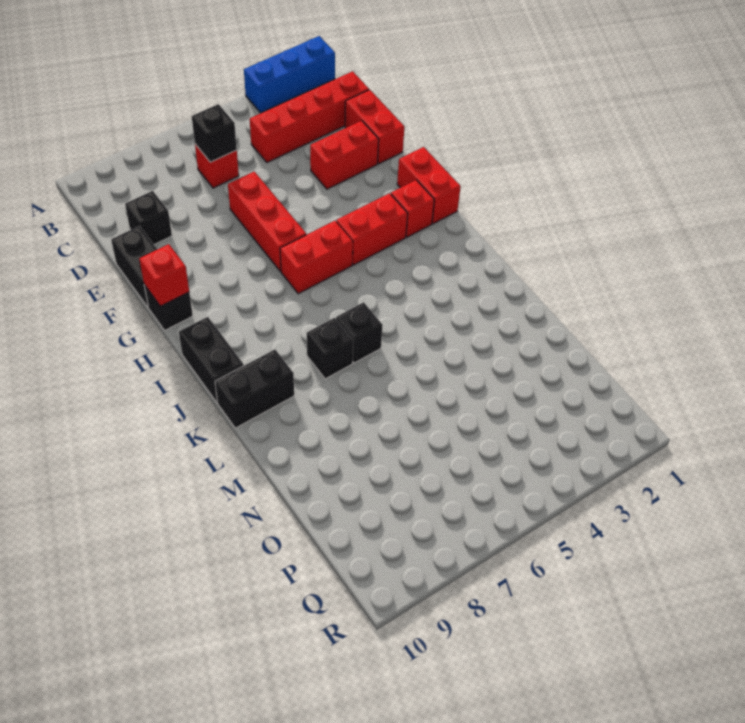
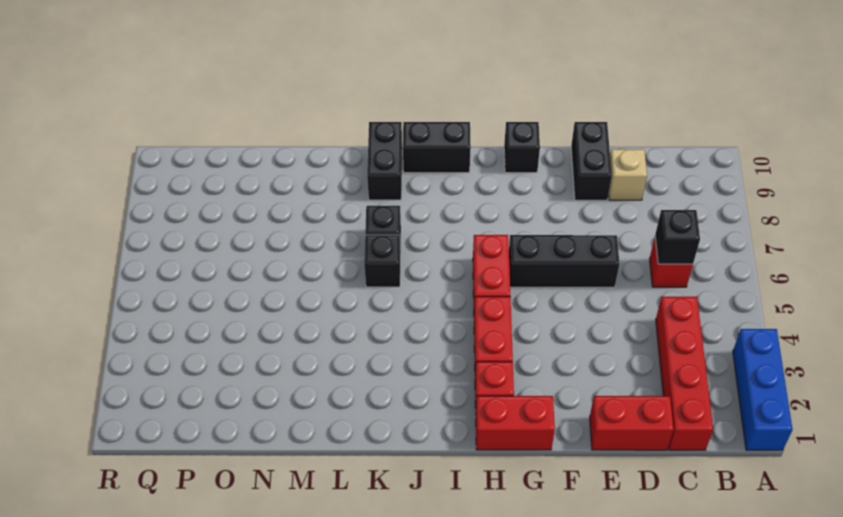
black brick D9 level 1 -> tan brick D9 level 1
red brick E2:E3 level 1 -> none
red brick E6:G6 level 1 -> black brick E6:G6 level 1
black brick E10:F10 level 1 -> black brick E9:E10 level 1
red brick G10 level 2 -> none

